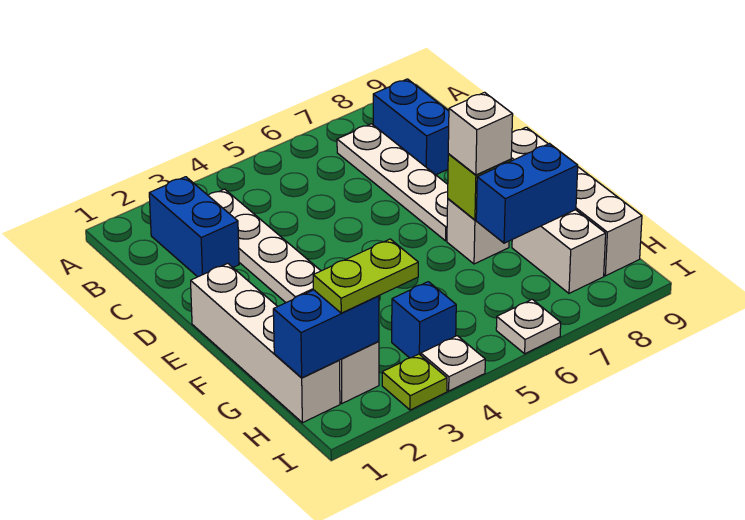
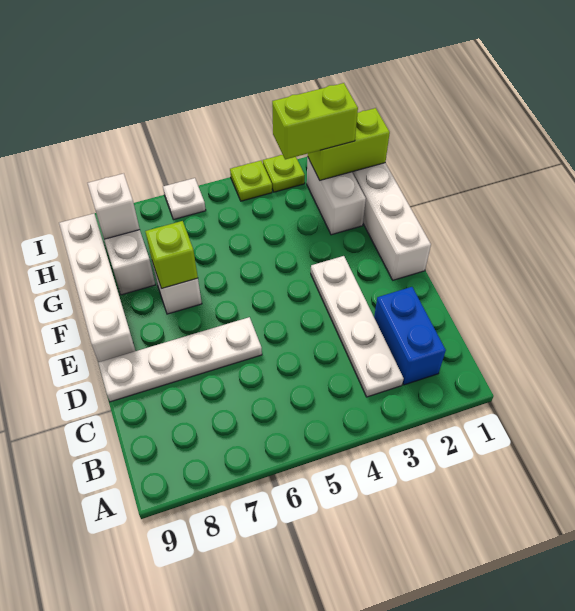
white plate B7:E7 level 1 -> white plate D6:D9 level 1
blue brick B8:C8 level 1 -> none
white brick F7 level 3 -> white brick H8 level 2
blue brick G7:G8 level 2 -> none
blue brick H1:H2 level 2 -> lime brick H1:H2 level 2
lime plate H2:H3 level 3 -> lime brick H2:H3 level 3
blue brick H4 level 1 -> none
white plate I4 level 1 -> lime plate I4 level 1

